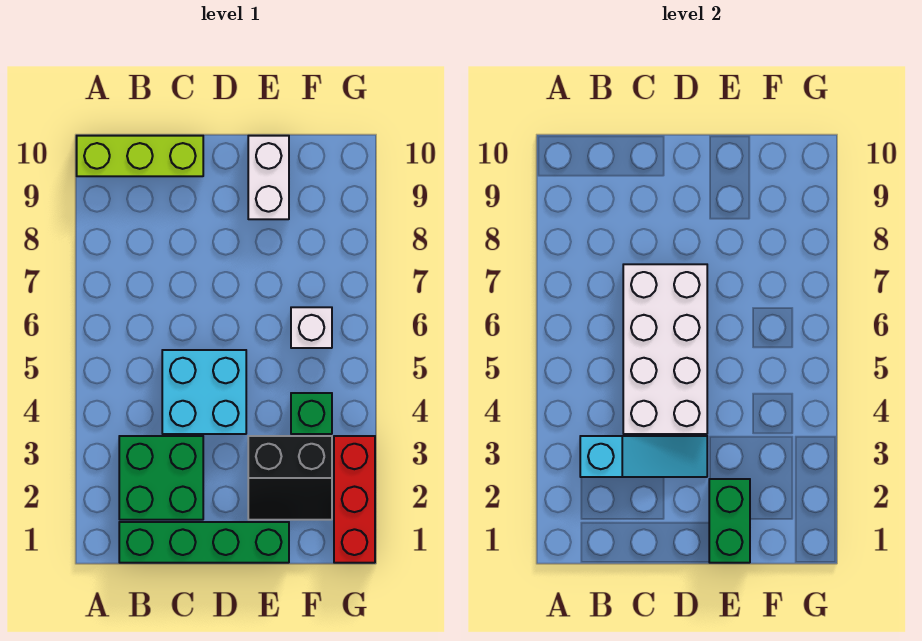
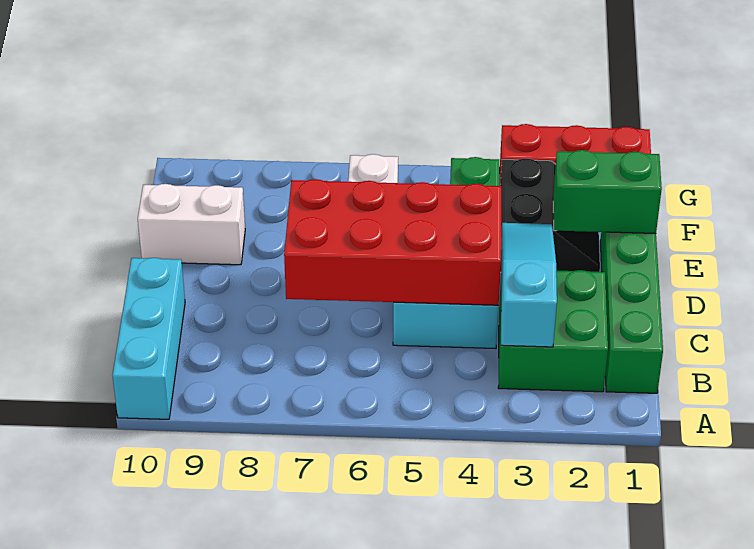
lime brick A10:C10 level 1 -> cyan brick A10:C10 level 1
white brick C4:D7 level 2 -> red brick C4:D7 level 2

